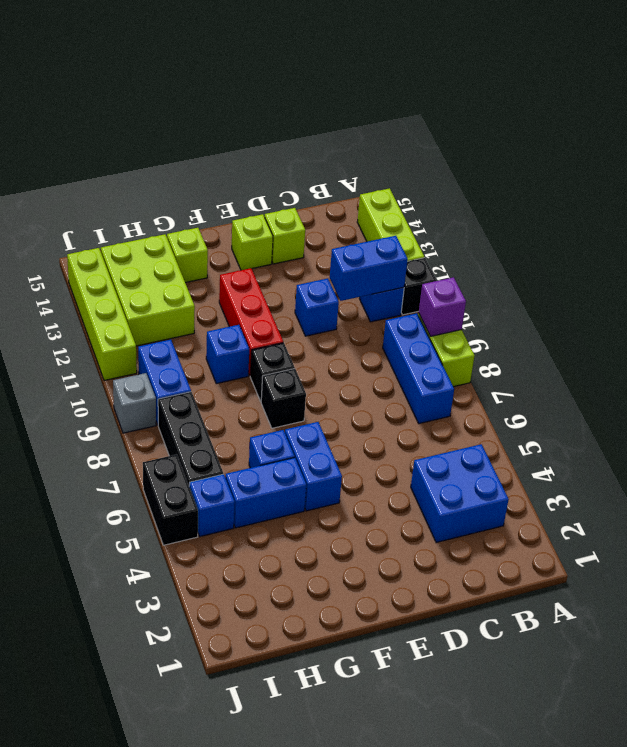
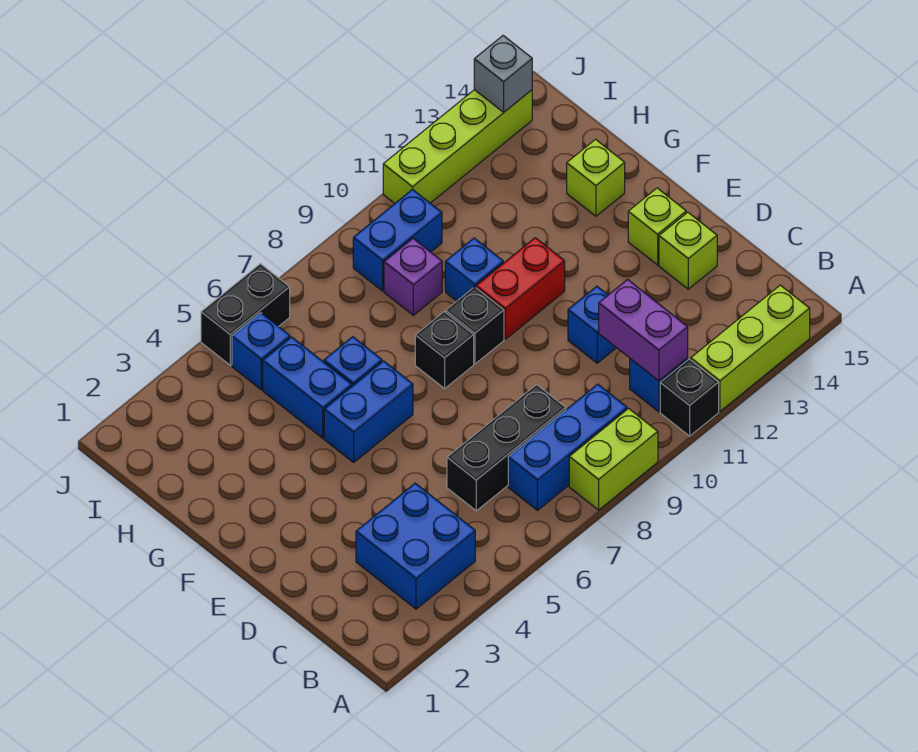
purple brick A9 level 2 -> purple brick H9 level 1
blue brick B11:C11 level 2 -> purple brick B11:C11 level 2
red brick F10:F12 level 1 -> red brick F10:F11 level 1
lime brick H12:I14 level 1 -> none
black brick I6:I8 level 1 -> black brick C6:C8 level 1
grey brick J9 level 1 -> grey brick J14 level 2

